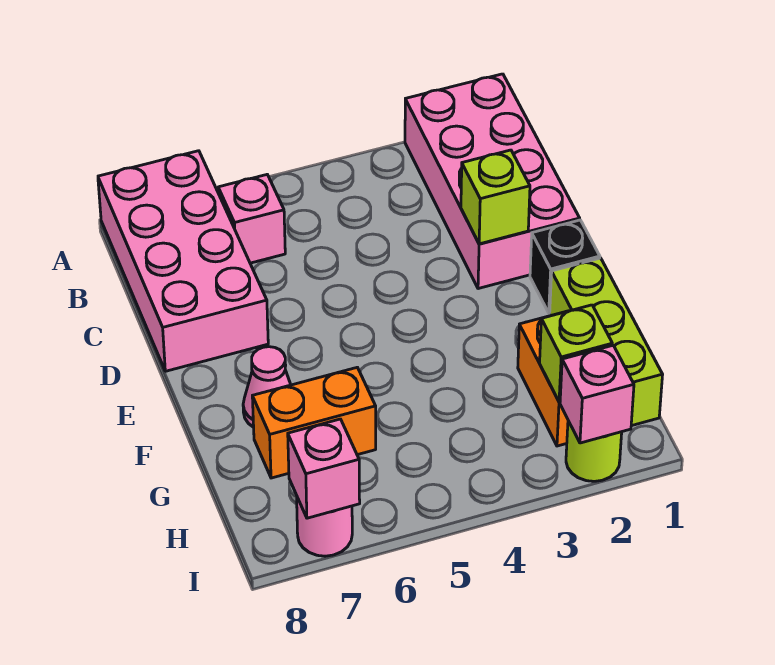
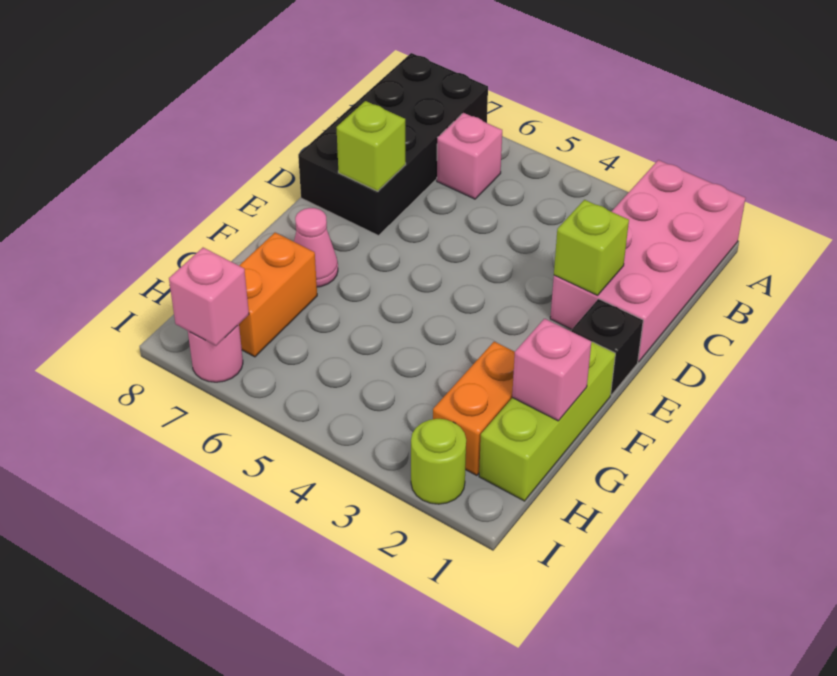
pink brick A7:D8 level 1 -> black brick A7:D8 level 1
orange brick G6:G7 level 1 -> orange brick G7:H7 level 1
lime brick H2 level 2 -> lime brick D7 level 2
pink brick I2 level 2 -> pink brick G1 level 2

